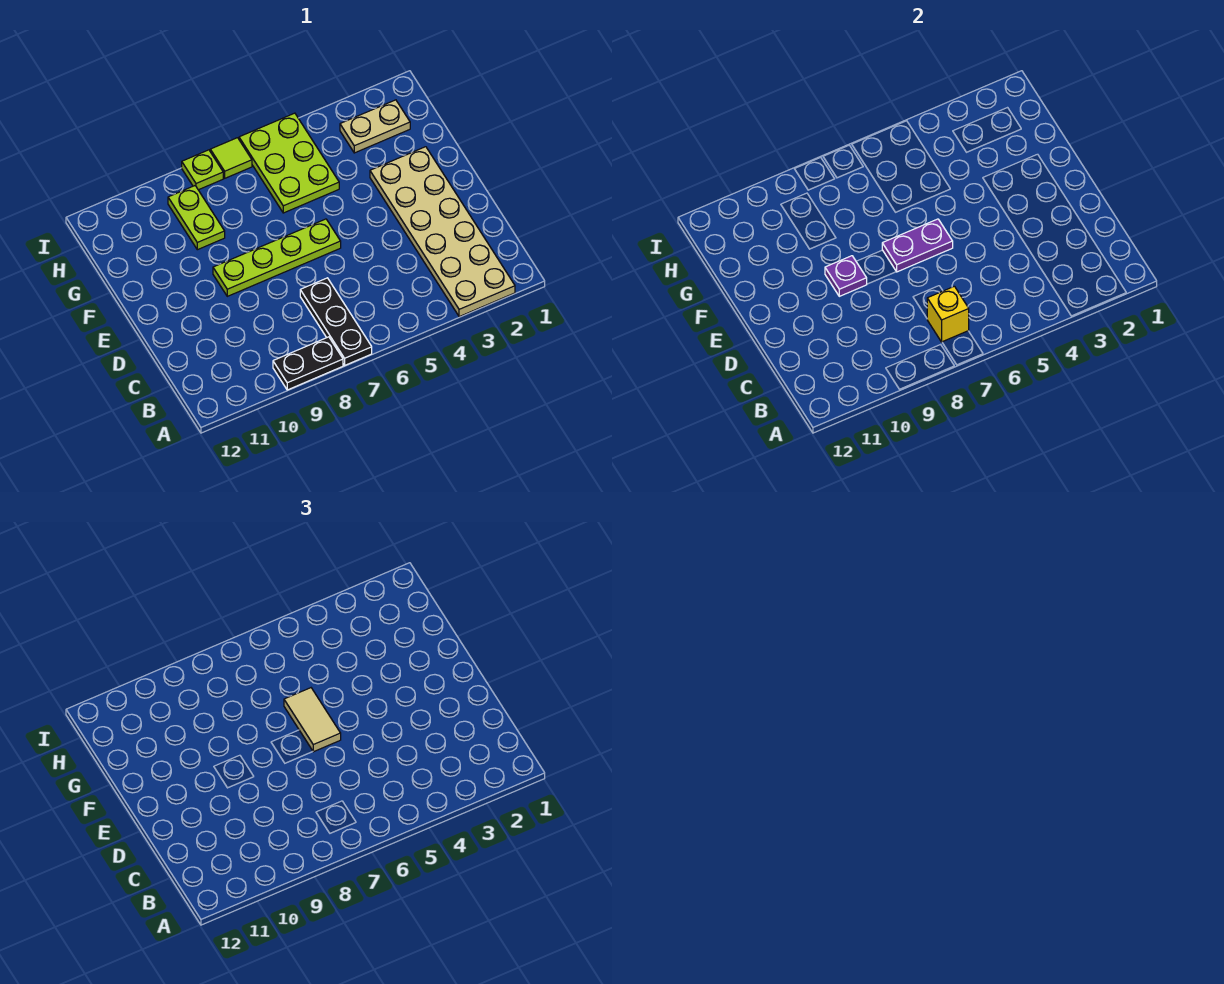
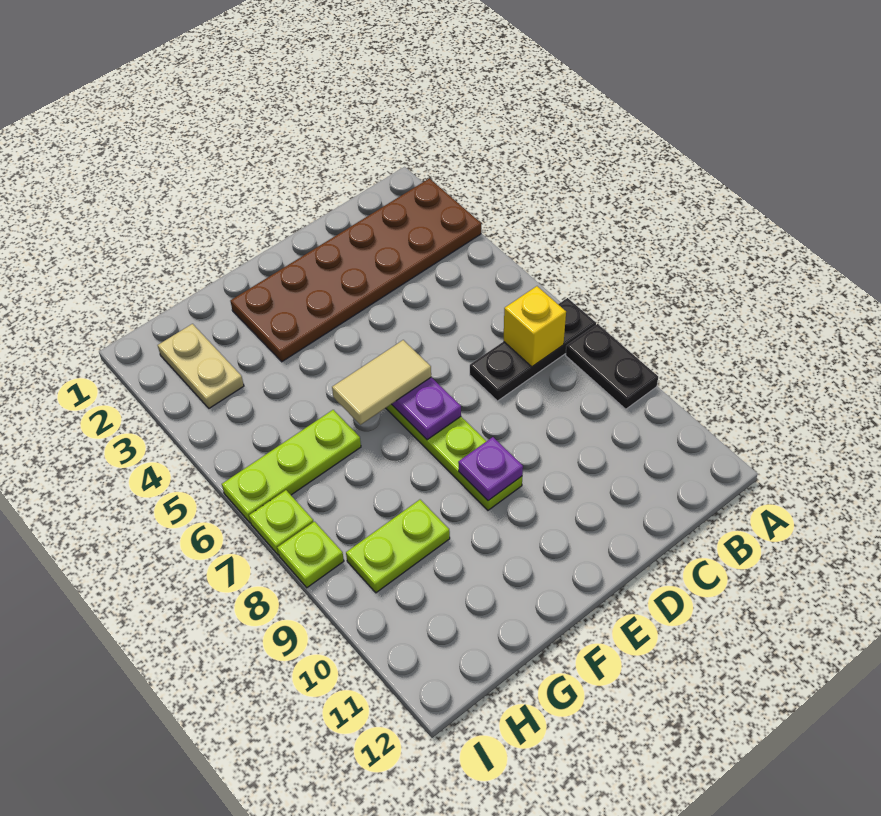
tan plate A2:F3 level 1 -> brown plate A2:F3 level 1
lime plate G5:I6 level 1 -> lime plate G6:I6 level 1
lime tile I7 level 1 -> lime plate I7 level 1

